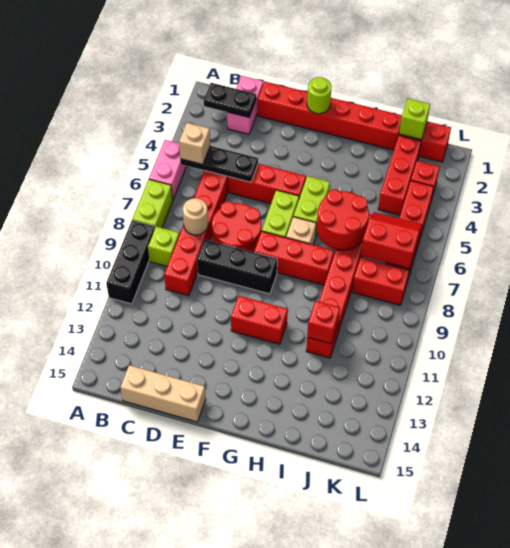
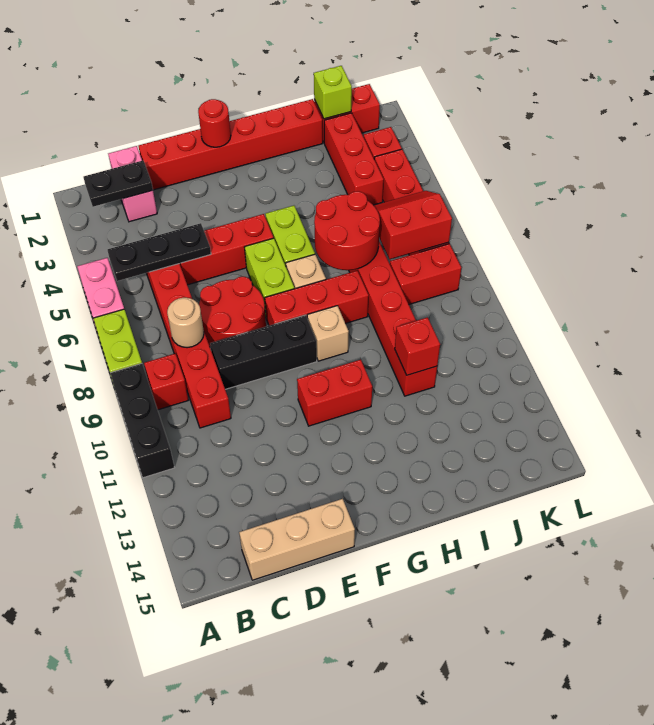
tan brick B5 level 3 -> tan brick G9 level 1
lime brick B9 level 1 -> red brick B9 level 1
lime round brick F1 level 2 -> red round brick F1 level 2

